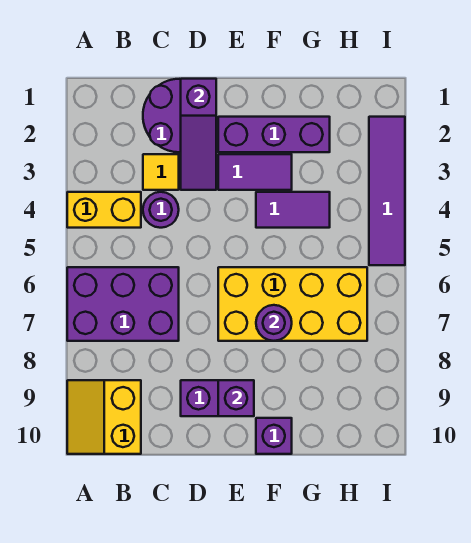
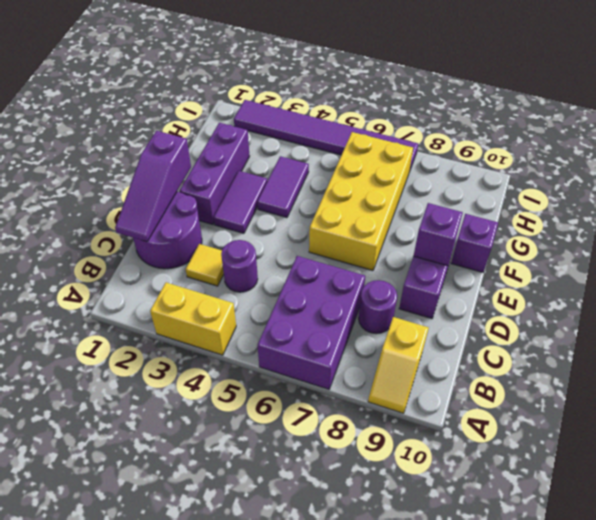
yellow brick A4:B4 level 1 -> yellow brick A3:A4 level 1
yellow slope A9:B10 level 1 top B -> yellow slope A9:B9 level 1 top B
purple slope D1:D3 level 2 top 1 -> purple slope C1:E1 level 2 top E
purple round brick F7 level 2 -> purple round brick C8 level 1
purple tile I2:I5 level 1 -> purple tile I2:I7 level 1

